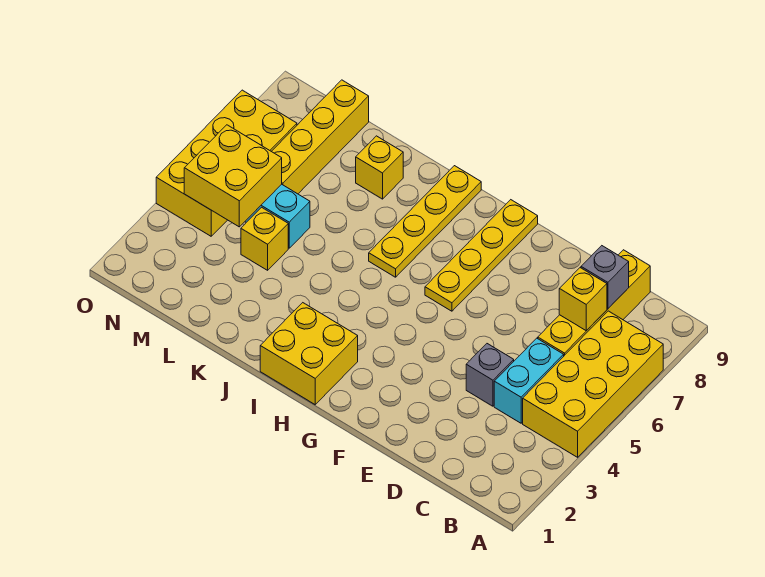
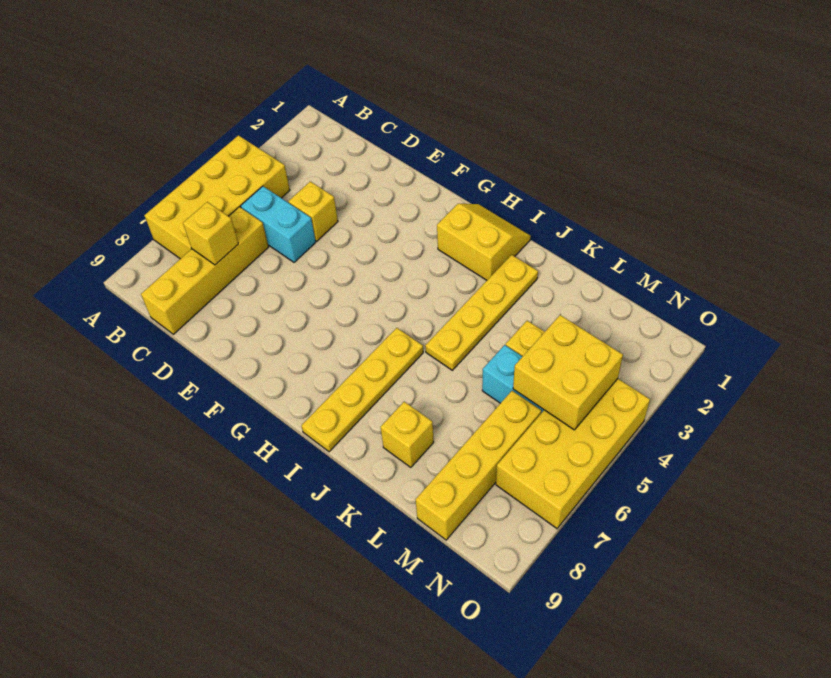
cyan brick C4:C5 level 1 -> cyan brick C5:D5 level 1
grey brick C8 level 2 -> none
grey brick D4 level 1 -> yellow brick D4 level 1
yellow plate G6:G9 level 1 -> yellow plate J2:J5 level 1
yellow brick H1:I2 level 1 -> yellow slope H1:I2 level 1 top 2

